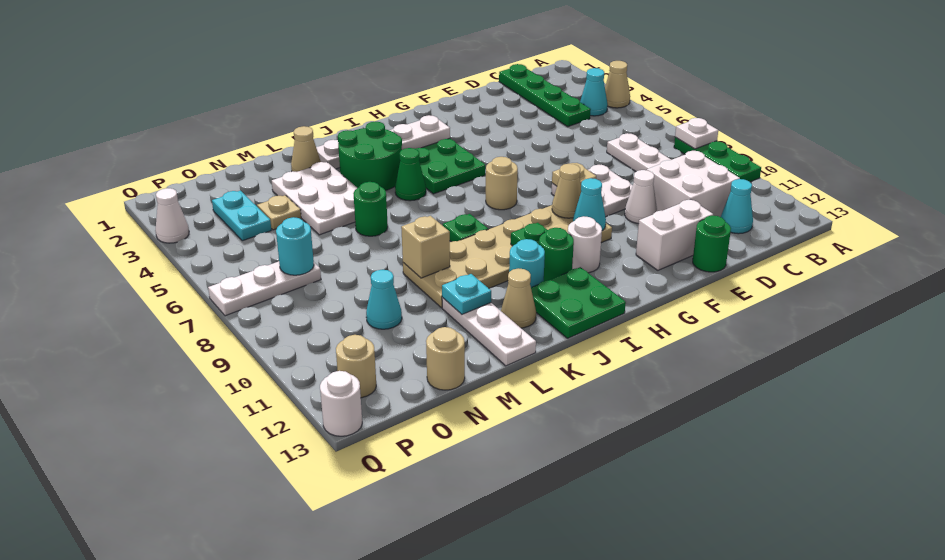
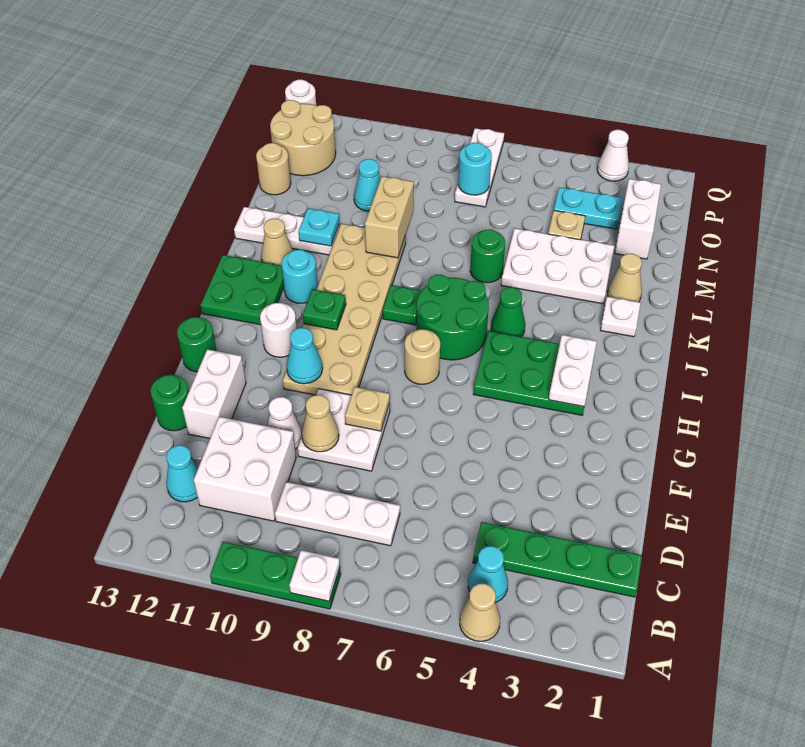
tan cone G9 level 2 -> tan cone E9 level 2
green round brick I11 level 1 -> green round brick G13 level 1
green round brick J3:K4 level 1 -> green round brick I6:J7 level 1
tan brick L9 level 2 -> tan brick L9:M9 level 2
none -> white brick N2:O2 level 1
tan round brick P12 level 1 -> tan round brick O12:P13 level 1

